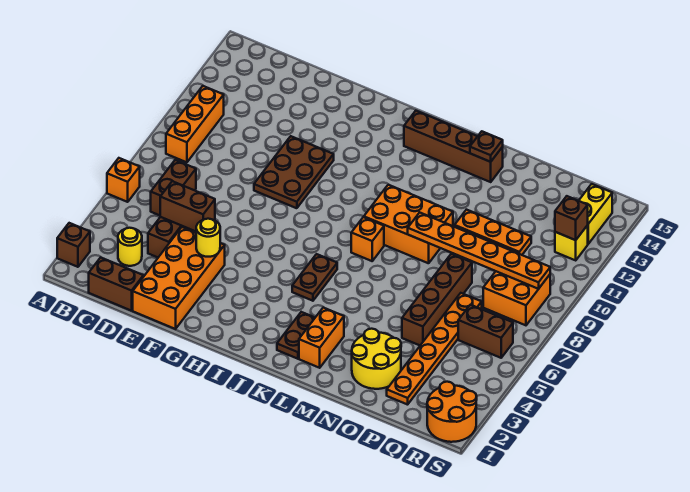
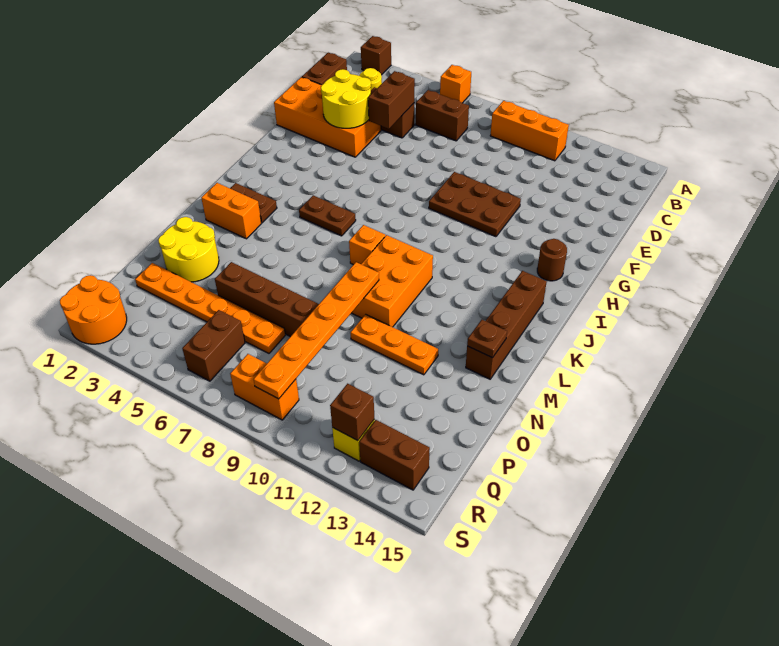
yellow round brick F4 level 2 -> yellow round brick E3:F4 level 2
none -> brown round brick H14 level 1
orange plate N11:P11 level 1 -> orange plate N10:N12 level 1
orange brick Q8:R9 level 1 -> orange brick R8:R9 level 1
yellow brick R13:R14 level 1 -> brown brick R13:R14 level 1

